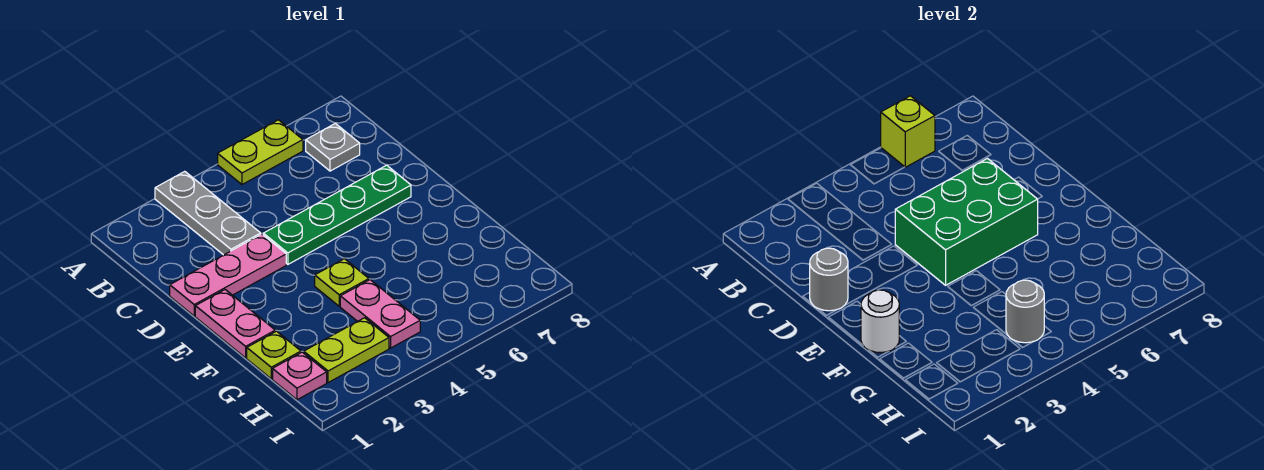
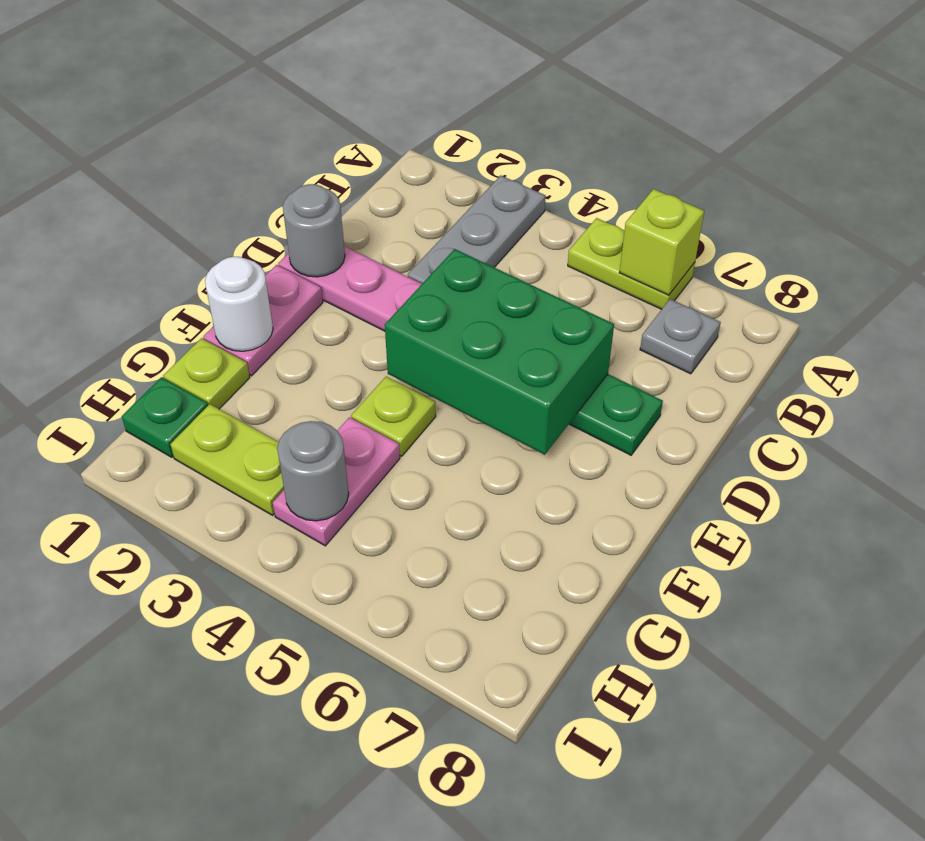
pink plate H1 level 1 -> green plate H1 level 1

